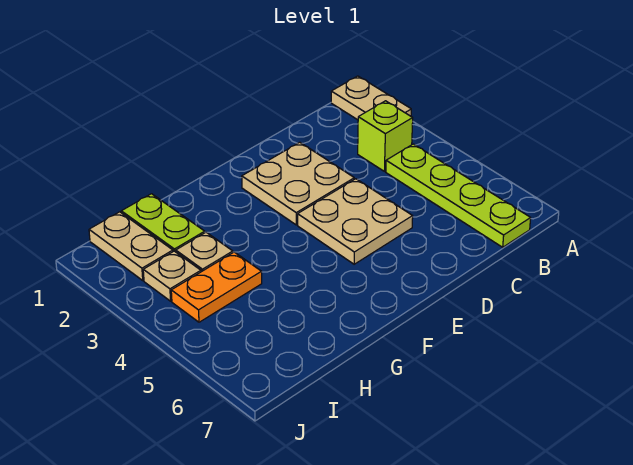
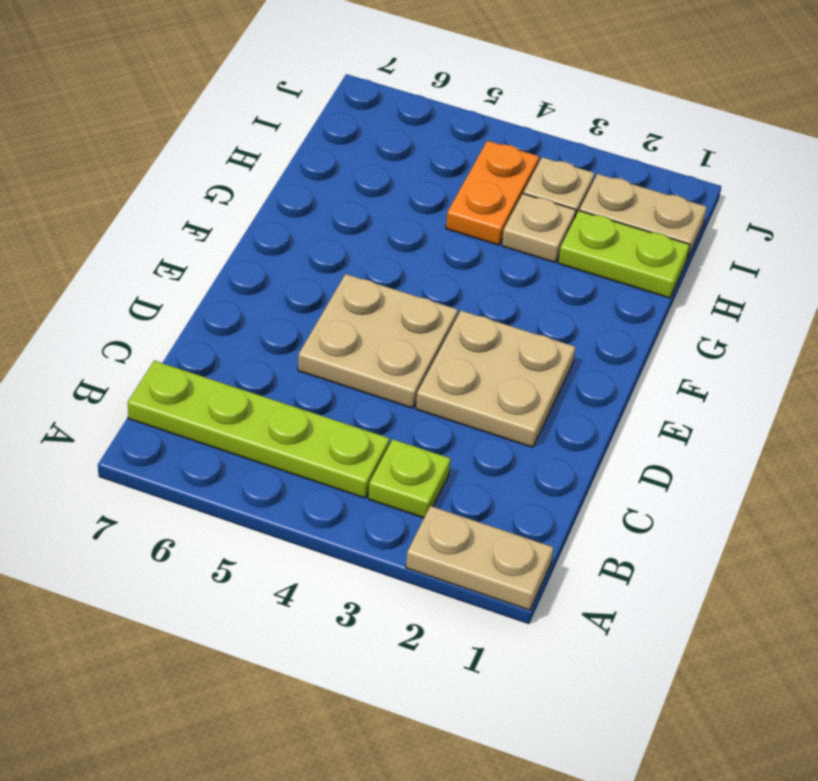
lime brick B3 level 1 -> lime plate B3 level 1

